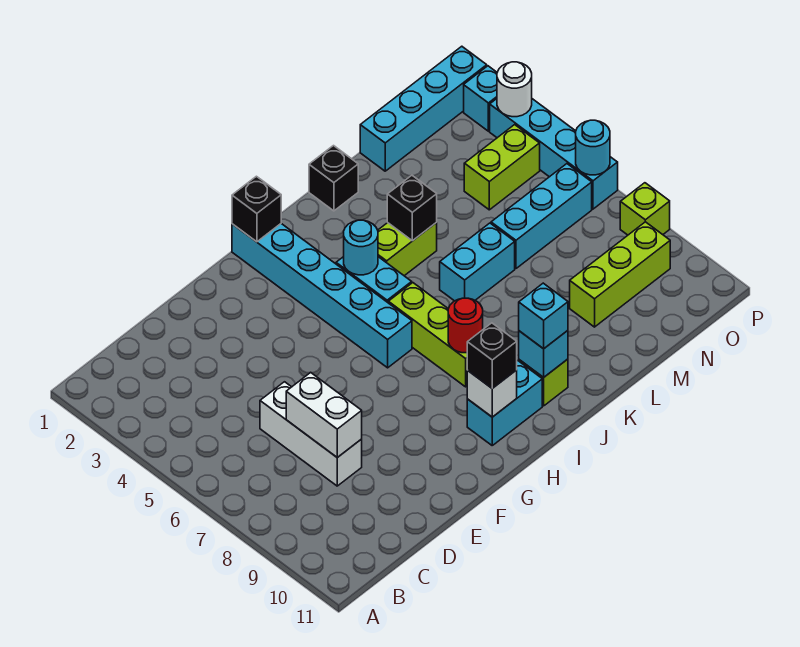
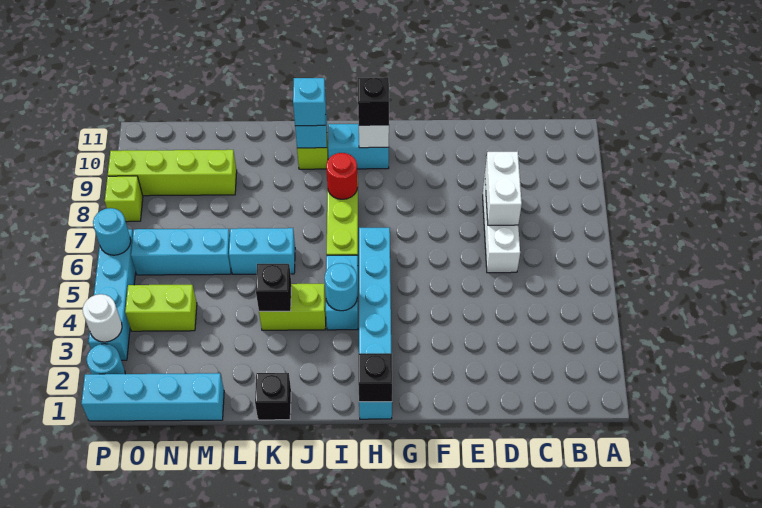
lime brick M9:O9 level 1 -> lime brick M9:P9 level 1
cyan brick P2 level 1 -> cyan round brick P2 level 1

